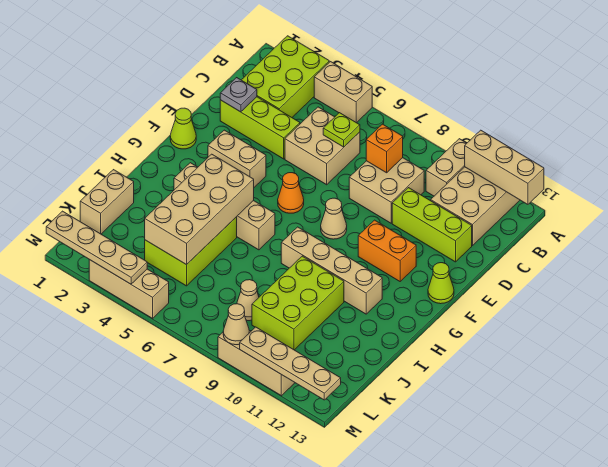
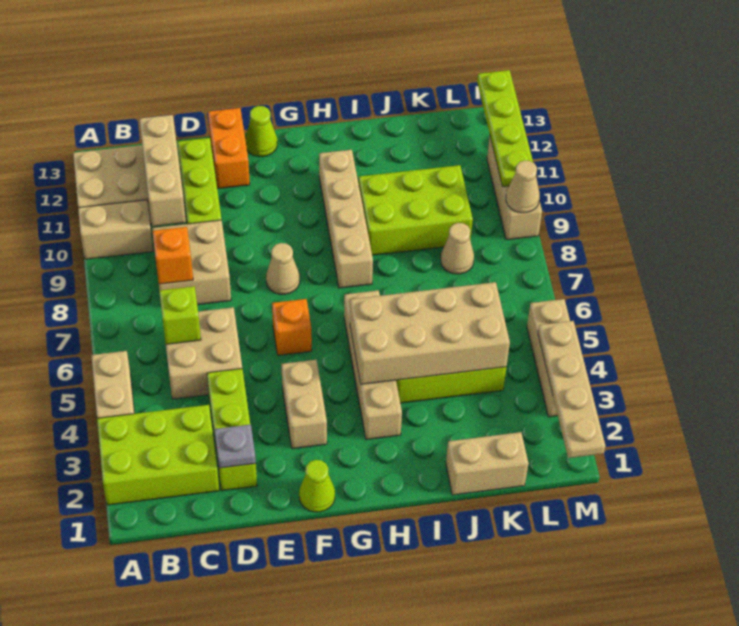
tan brick A11:A13 level 2 -> tan brick C10:C12 level 2
lime plate C6 level 2 -> lime brick C6 level 2
orange cone F6 level 1 -> orange brick F6 level 1
orange brick F10:F11 level 1 -> orange brick E12:E13 level 1
tan plate M10:M13 level 2 -> lime plate M10:M13 level 2

